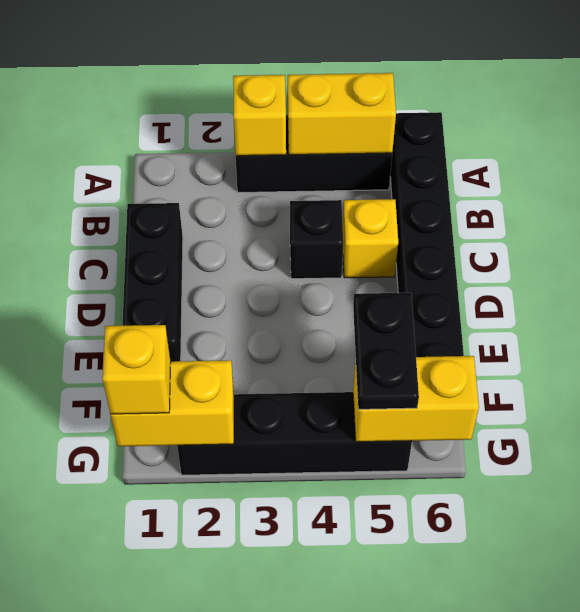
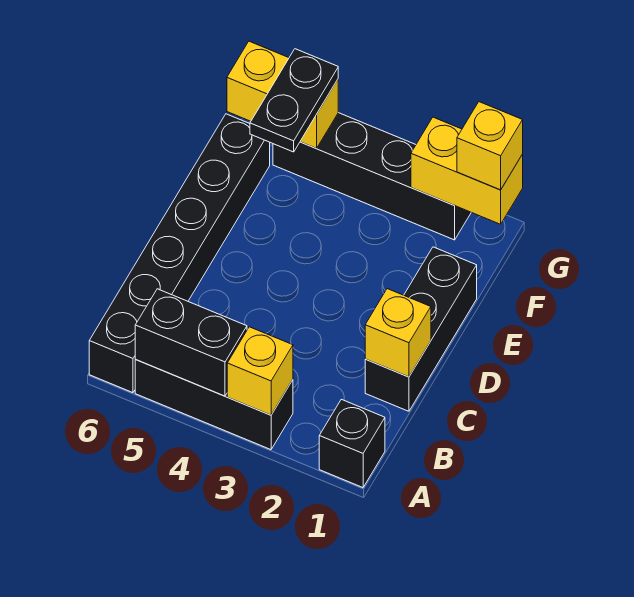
yellow brick A4:A5 level 2 -> black brick A4:A5 level 2
black brick C4 level 1 -> black brick A1 level 1
yellow brick C5 level 1 -> yellow brick C1 level 2

